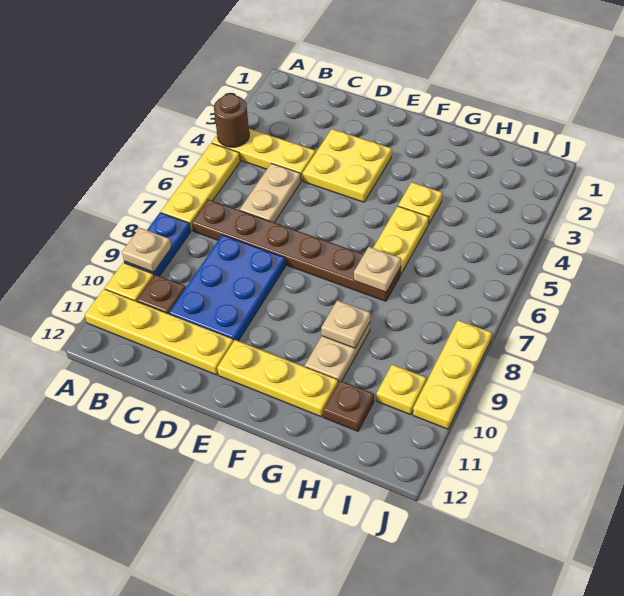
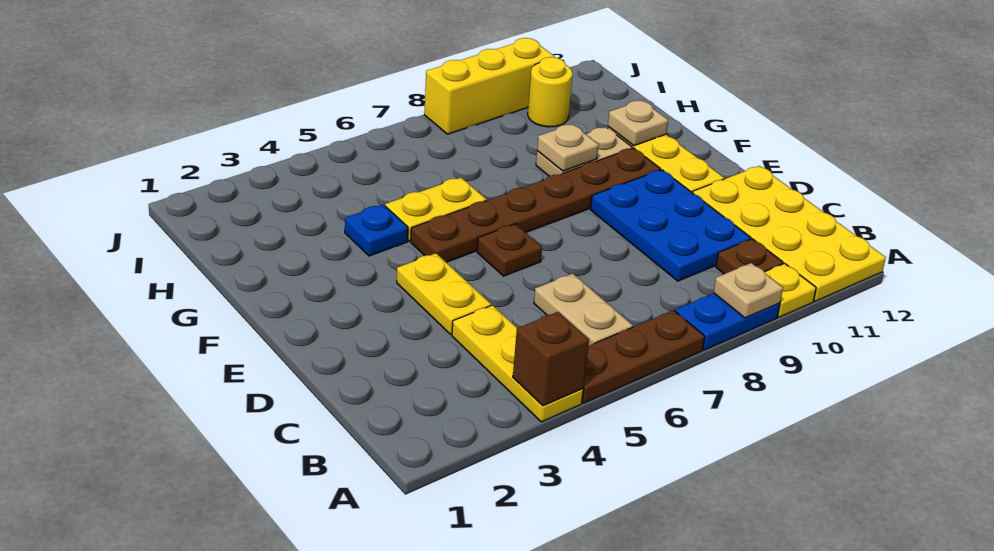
brown round brick A4 level 2 -> brown brick A4 level 2
yellow plate A5:A7 level 1 -> brown plate A5:A7 level 1
yellow plate A11:D11 level 1 -> yellow plate A11:D12 level 1
brown plate B7:G7 level 1 -> brown plate F5:F10 level 1
tan plate C5:C6 level 1 -> tan plate B6:C6 level 1
blue plate C8:D10 level 1 -> blue plate C9:E10 level 1
yellow plate D3:E4 level 1 -> yellow plate D4:E4 level 1
yellow plate G4 level 1 -> blue plate G4 level 1
tan plate G7 level 2 -> tan plate G11 level 2
brown plate H11 level 1 -> brown plate E6 level 1
yellow plate I10 level 1 -> yellow round brick I10 level 1
yellow plate J8:J10 level 1 -> yellow brick J8:J10 level 1

